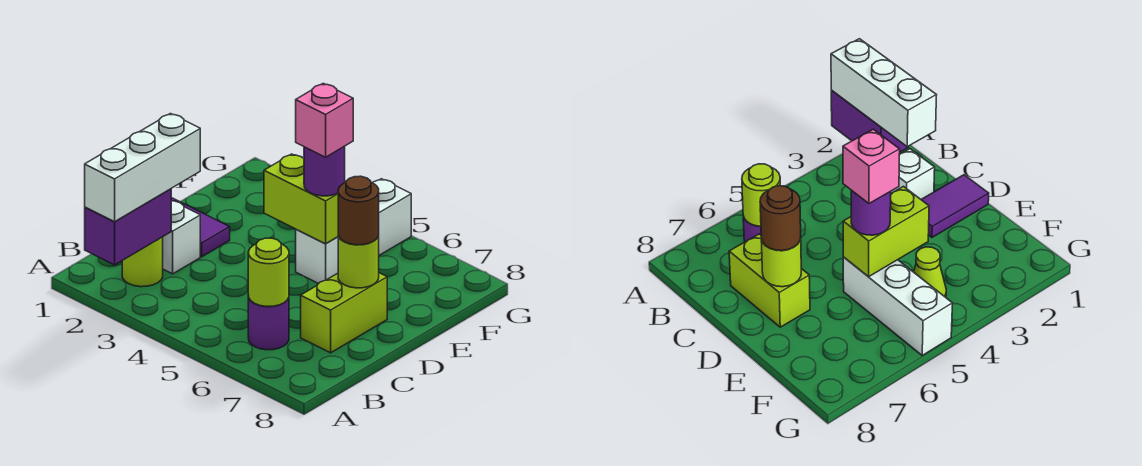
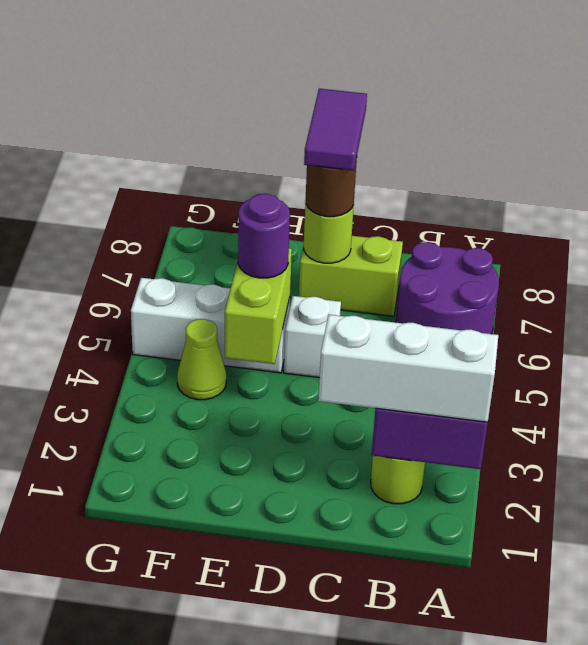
purple round brick B6 level 1 -> purple round brick A6:B7 level 1
lime round brick B6 level 2 -> none
white brick C2 level 1 -> white brick D5 level 1
purple tile D1:D2 level 1 -> purple tile D7:D8 level 4
pink brick E5 level 4 -> none

